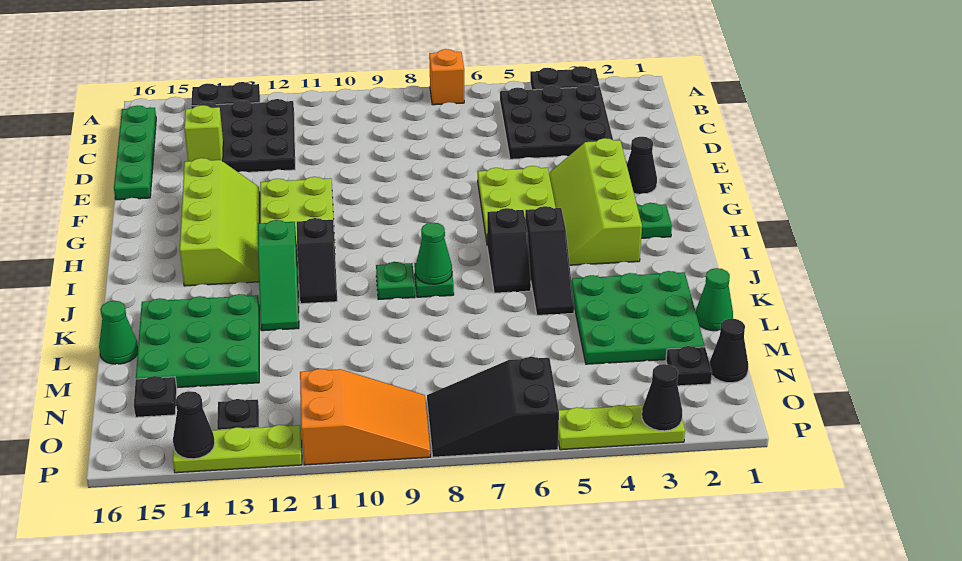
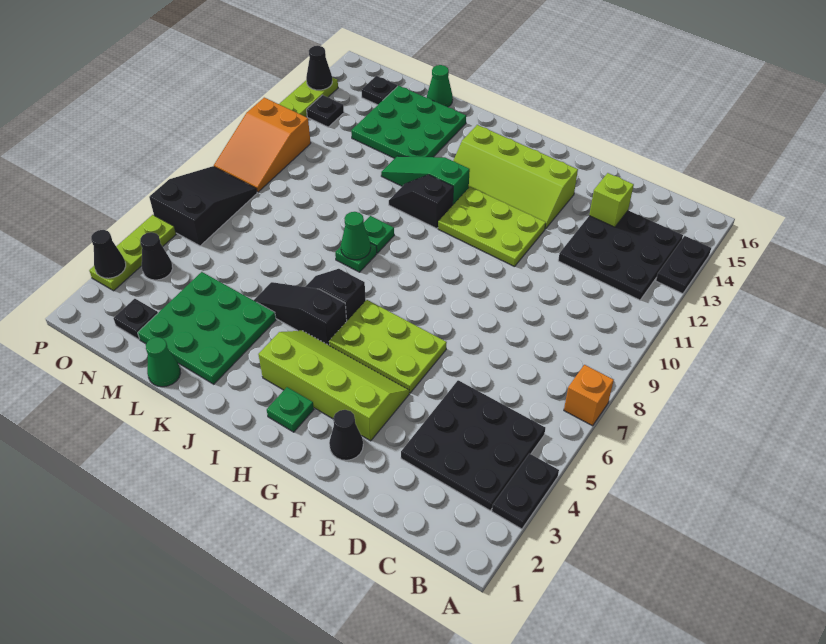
green plate B16:E16 level 1 -> none
black cone N1 level 1 -> black cone O4 level 1

